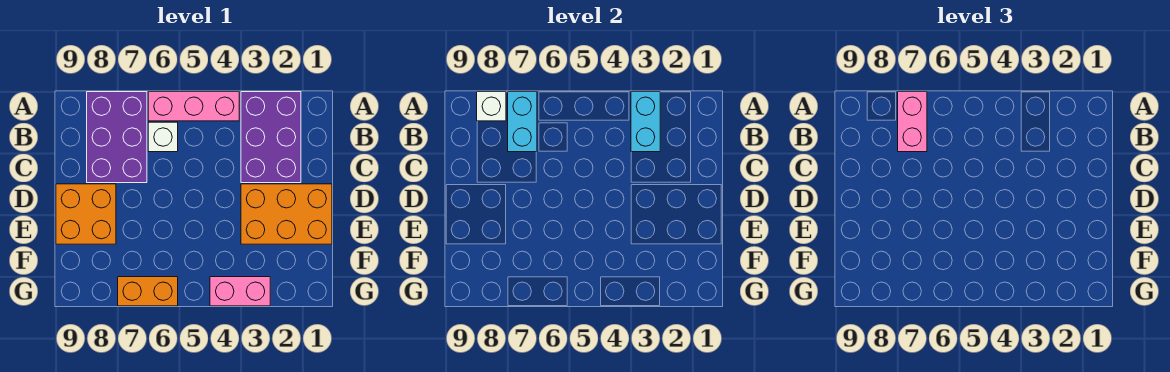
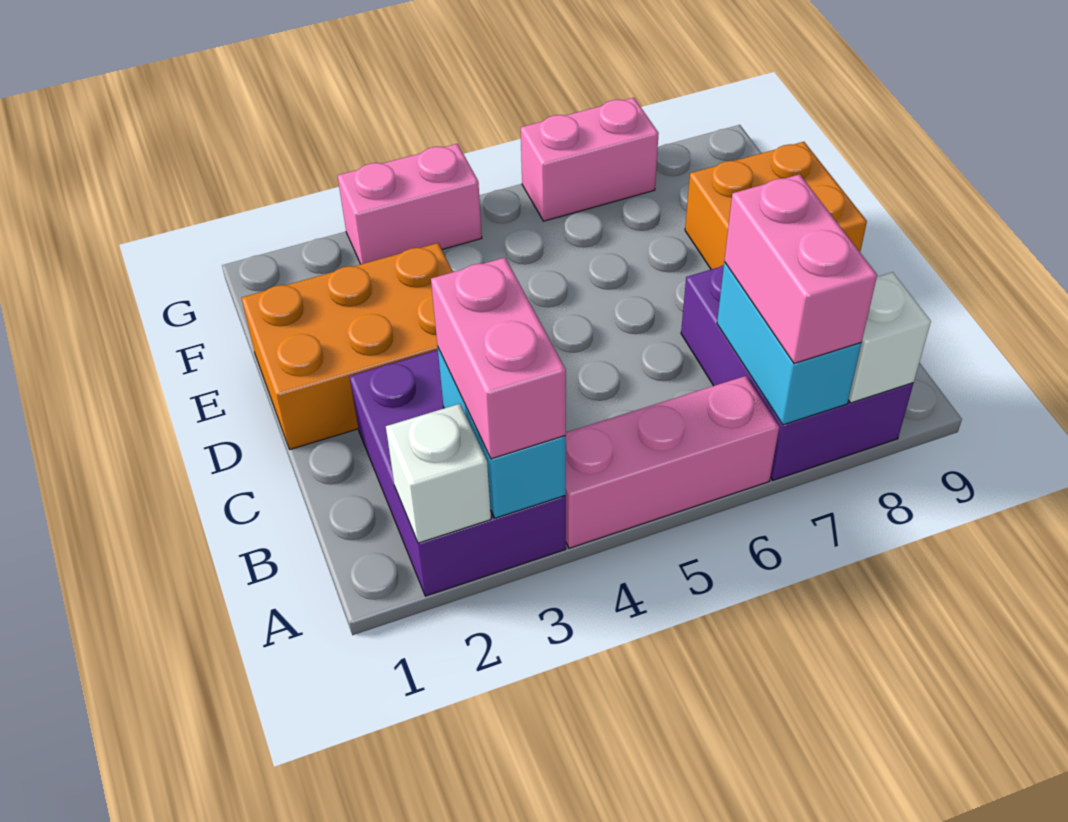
none -> pink brick A3:B3 level 3
white brick B6 level 1 -> white brick A2 level 2
orange brick G6:G7 level 1 -> pink brick G6:G7 level 1

